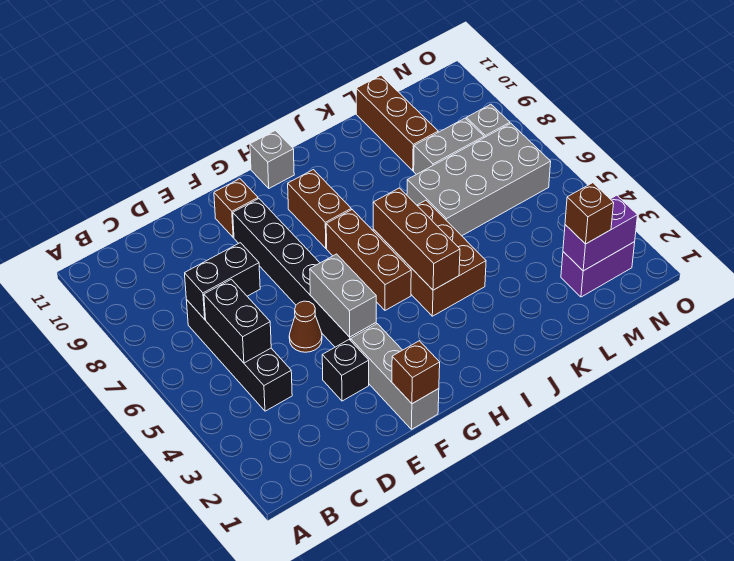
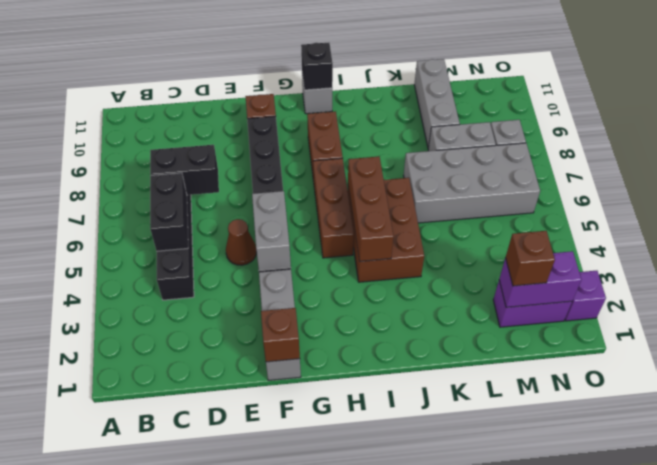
black brick E3 level 1 -> black brick H11 level 2
brown brick L9:L11 level 1 -> grey brick L9:L11 level 1
none -> purple brick O2 level 1

